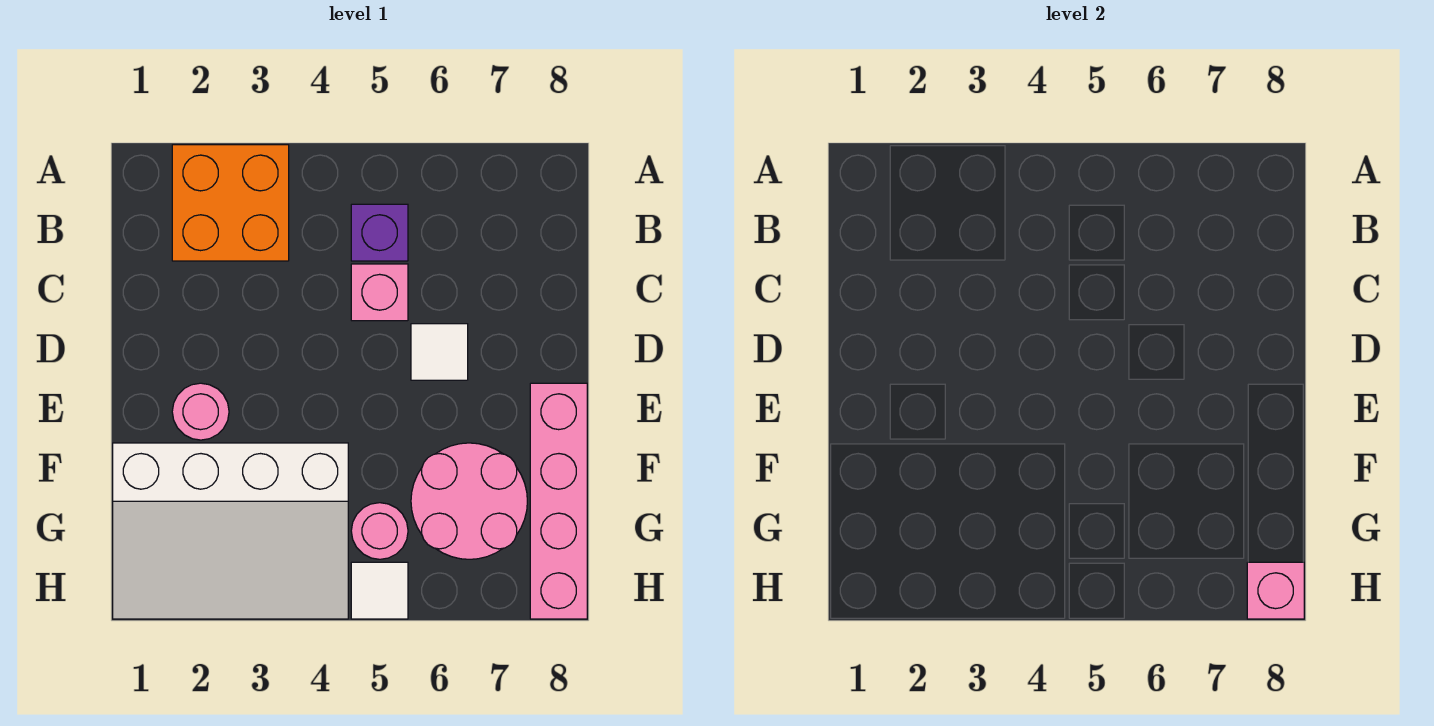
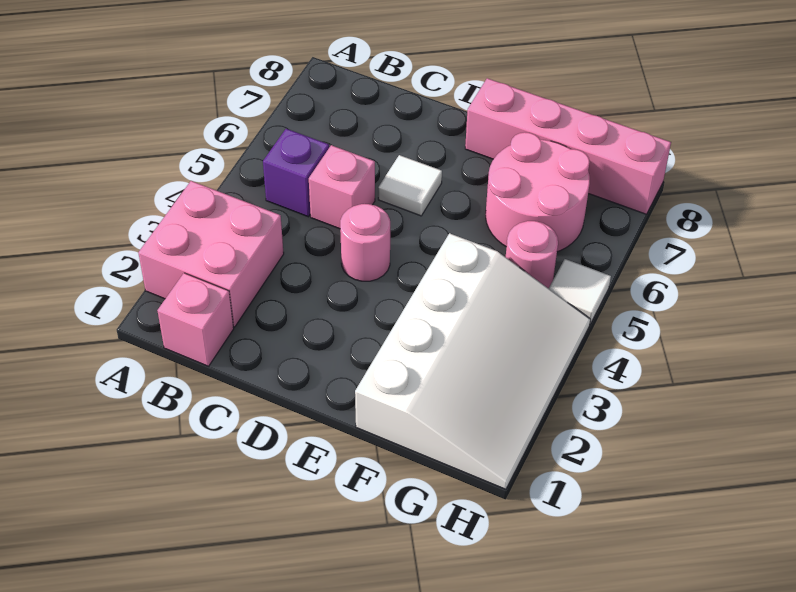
orange brick A2:B3 level 1 -> pink brick A2:B3 level 1
pink round brick E2 level 1 -> pink round brick D4 level 1
pink brick H8 level 2 -> pink brick B1 level 1

